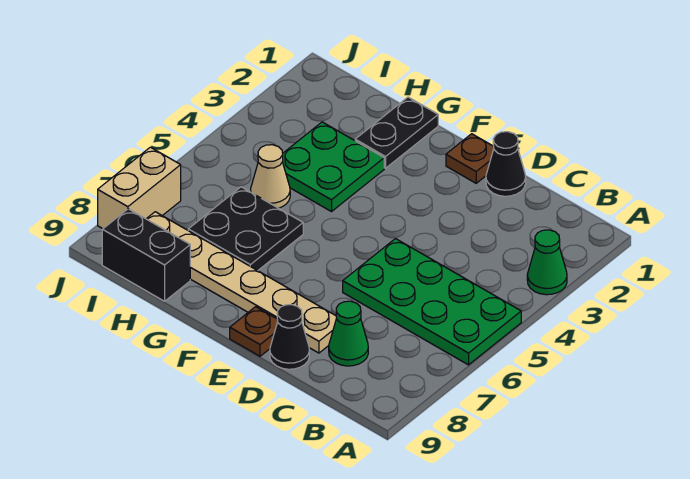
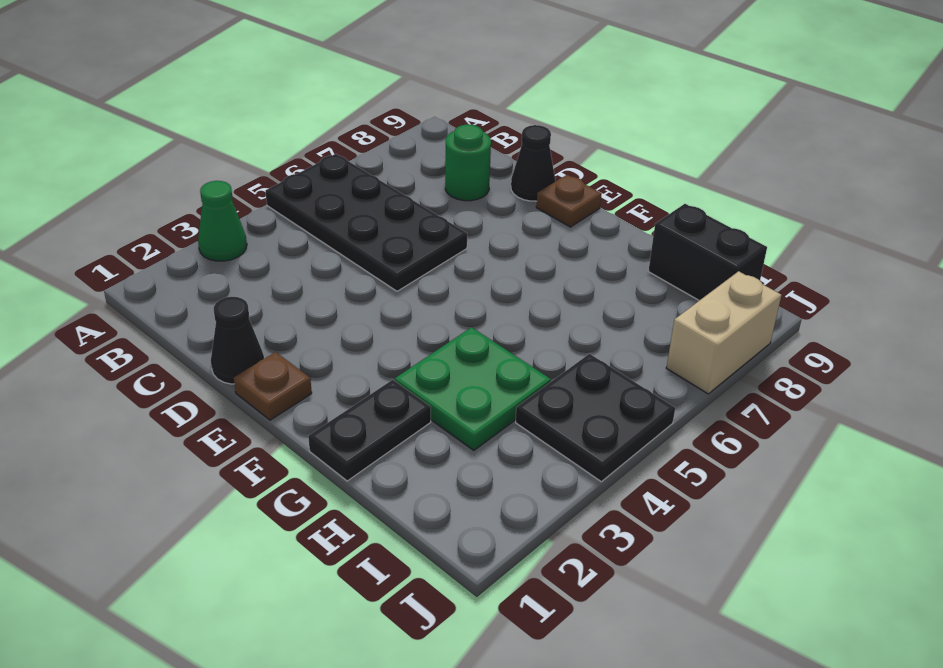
green plate A5:D6 level 1 -> black plate A5:D6 level 1
green cone C8 level 1 -> green round brick C8 level 1
tan plate D8:I8 level 1 -> none
black plate G6:H7 level 1 -> black plate I4:J5 level 1
tan cone H5 level 1 -> none

